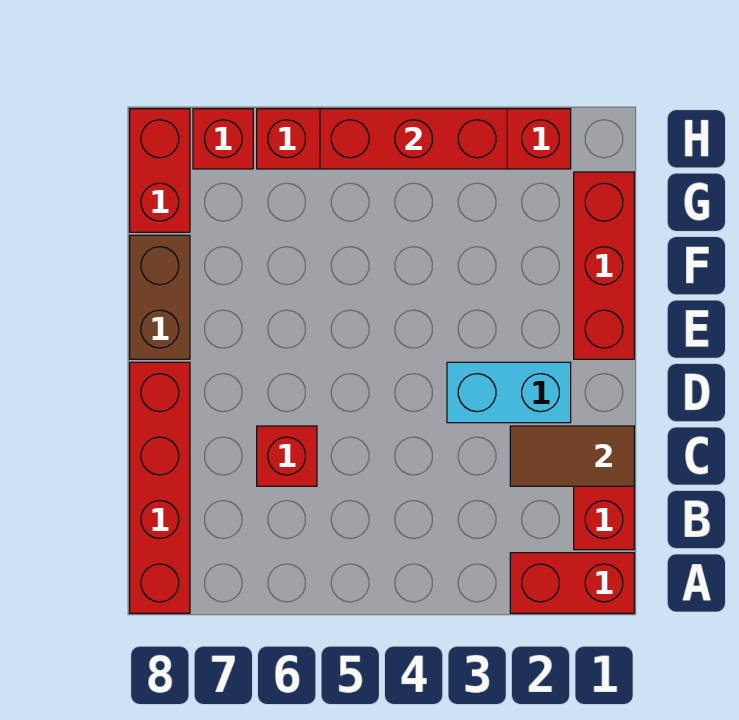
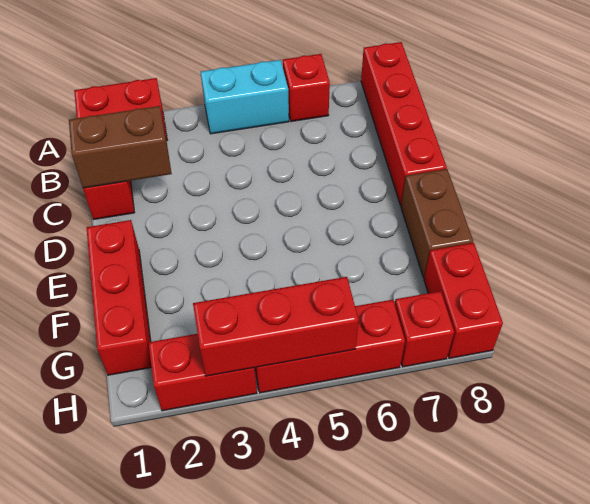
brown tile C1:C2 level 2 -> brown brick C1:C2 level 2
red brick C6 level 1 -> red brick A6 level 1
cyan brick D2:D3 level 1 -> cyan brick A4:A5 level 1

